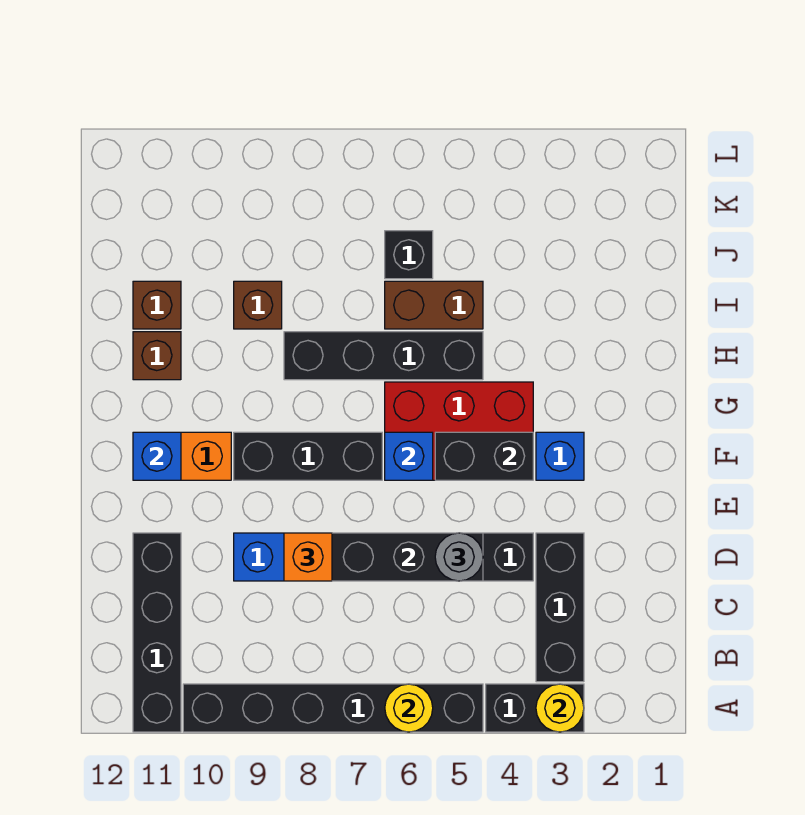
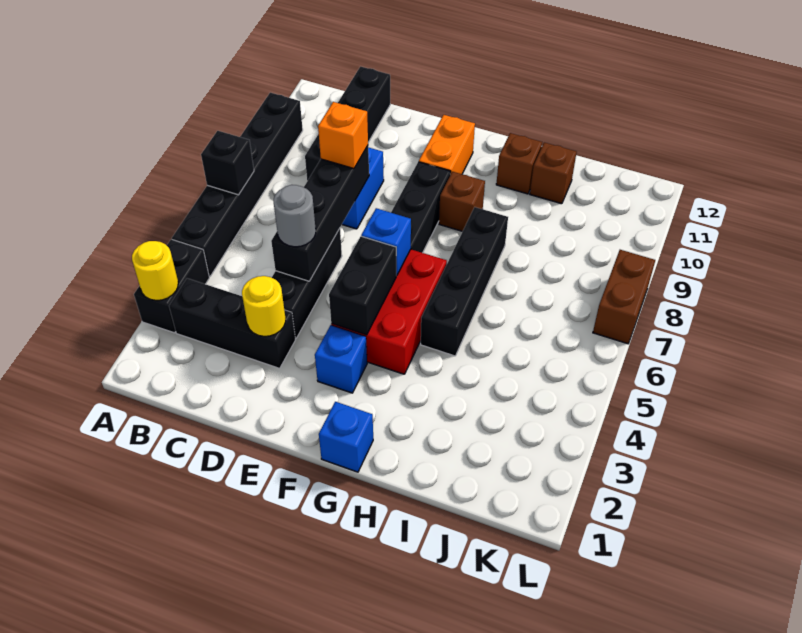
yellow round brick A6 level 2 -> yellow round brick D3 level 2
black brick A11:D11 level 1 -> black brick C9:C12 level 1
blue brick F11 level 2 -> blue brick G1 level 1
brown brick I5:I6 level 1 -> brown brick L7:L8 level 1
brown brick I9 level 1 -> brown brick G9 level 1
black brick J6 level 1 -> black brick A7 level 2

